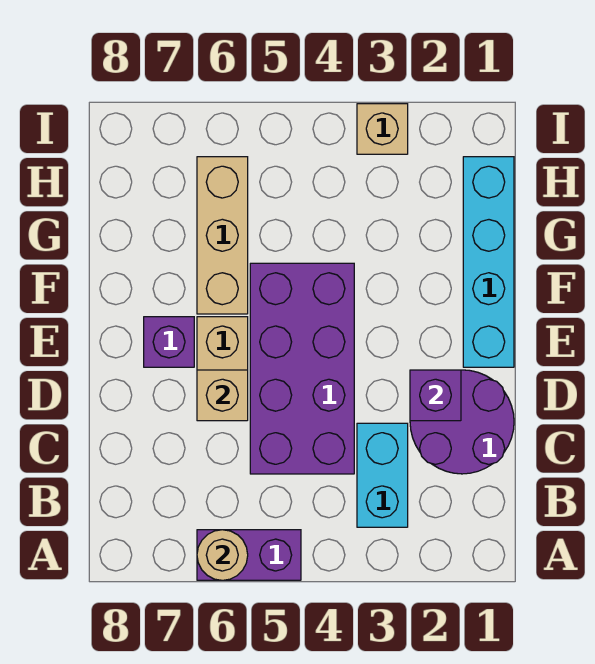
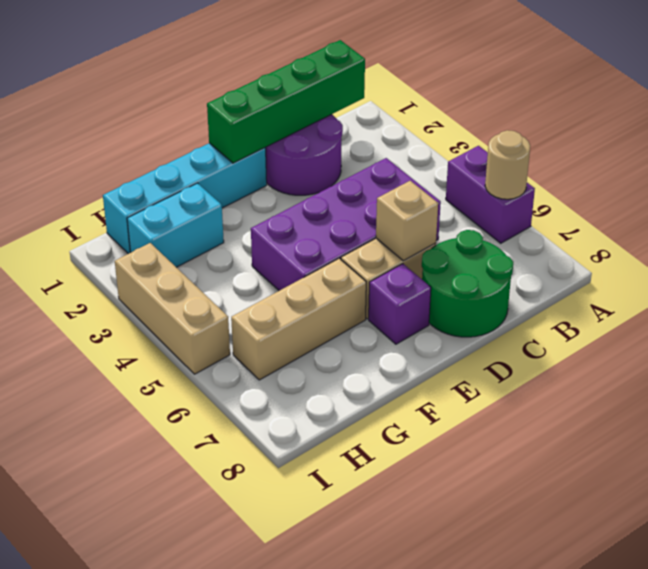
none -> green brick B1:E1 level 2
cyan brick B3:C3 level 1 -> cyan brick G2:H2 level 1
none -> green round brick C7:D8 level 1
purple brick D2 level 2 -> none
tan brick I3 level 1 -> tan brick I3:I5 level 1

